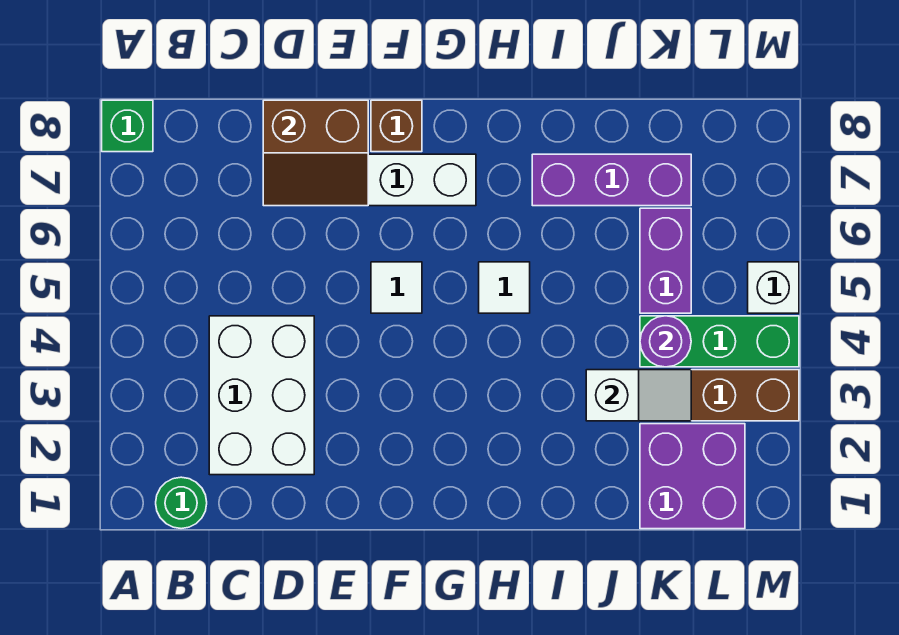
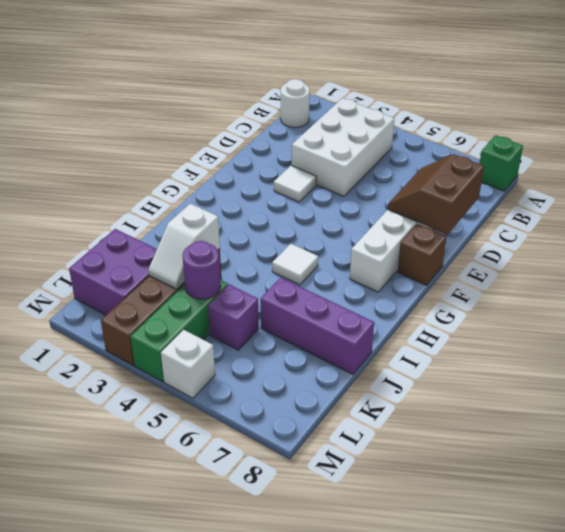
green round brick B1 level 1 -> white round brick B1 level 1
white brick C2:D4 level 1 -> white brick B3:D4 level 1
white tile F5 level 1 -> white tile E3 level 1
purple brick I7:K7 level 1 -> purple brick J6:J8 level 1
purple brick K5:K6 level 1 -> purple brick K5 level 1

